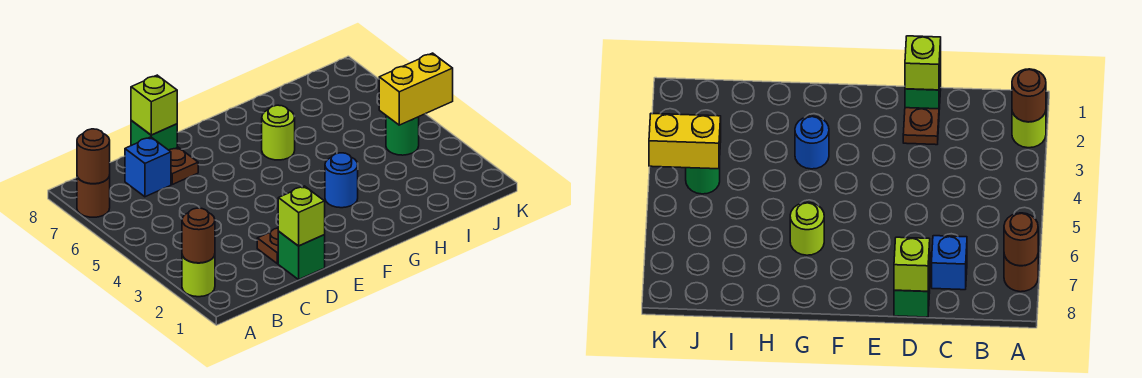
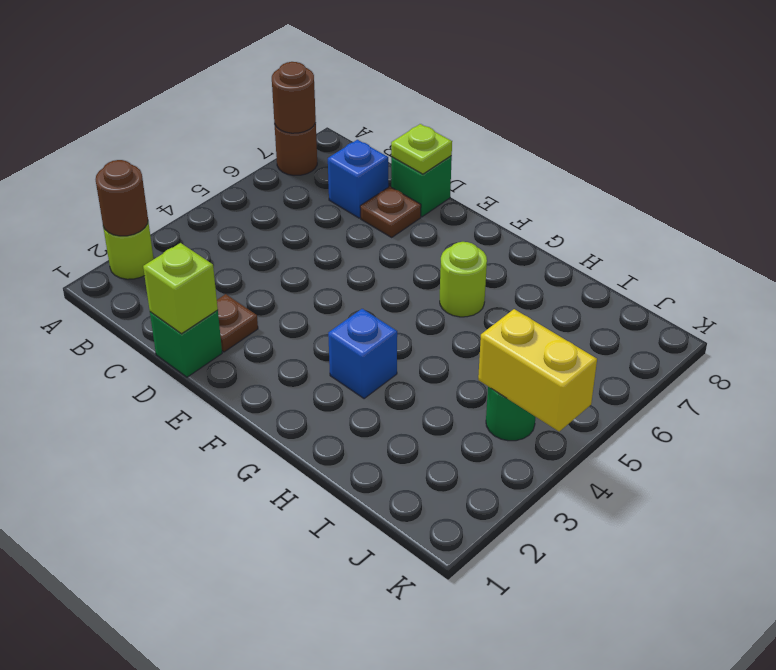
lime brick D8 level 2 -> lime plate D8 level 2
blue round brick G3 level 1 -> blue brick G3 level 1

